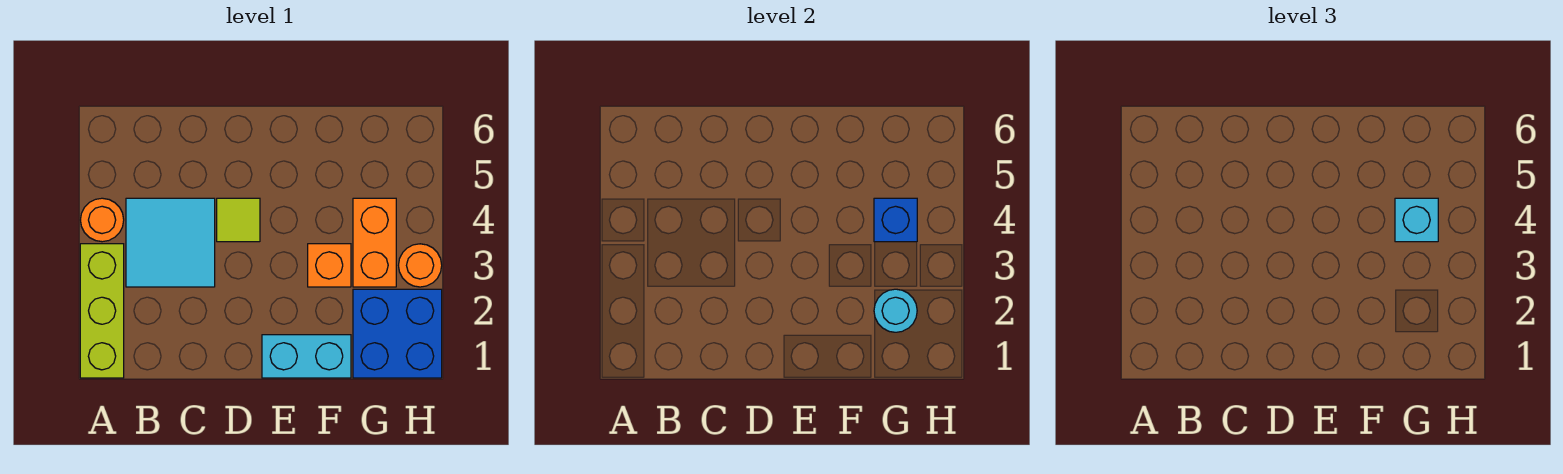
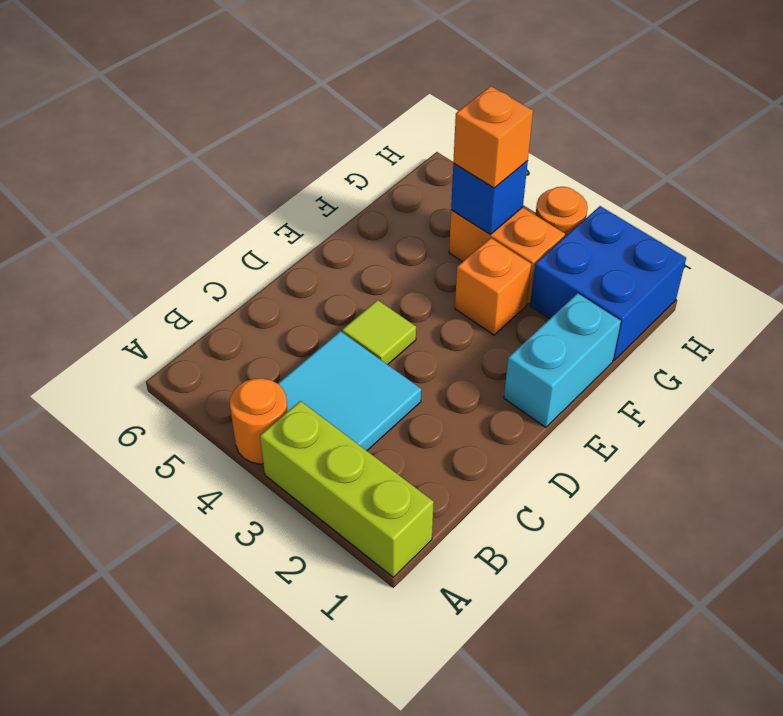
cyan round brick G2 level 2 -> none
cyan brick G4 level 3 -> orange brick G4 level 3

